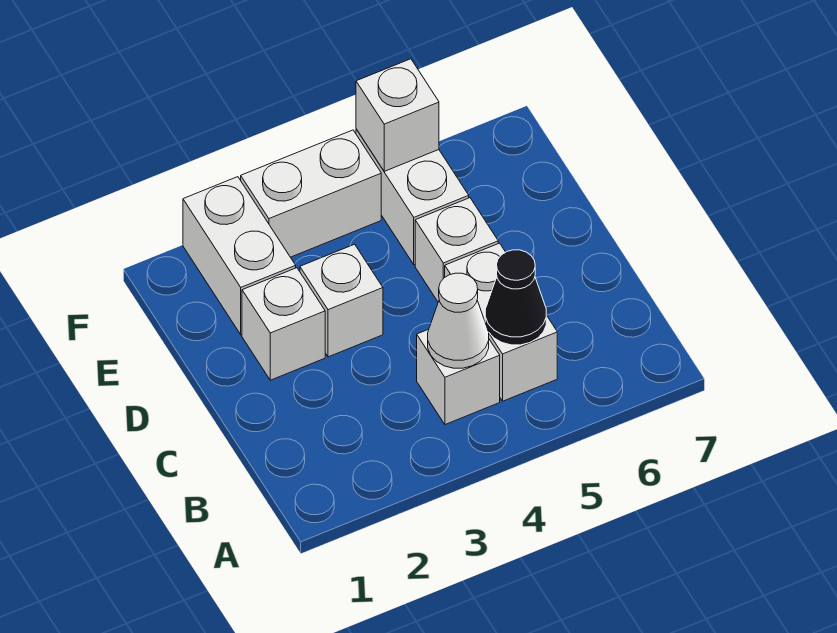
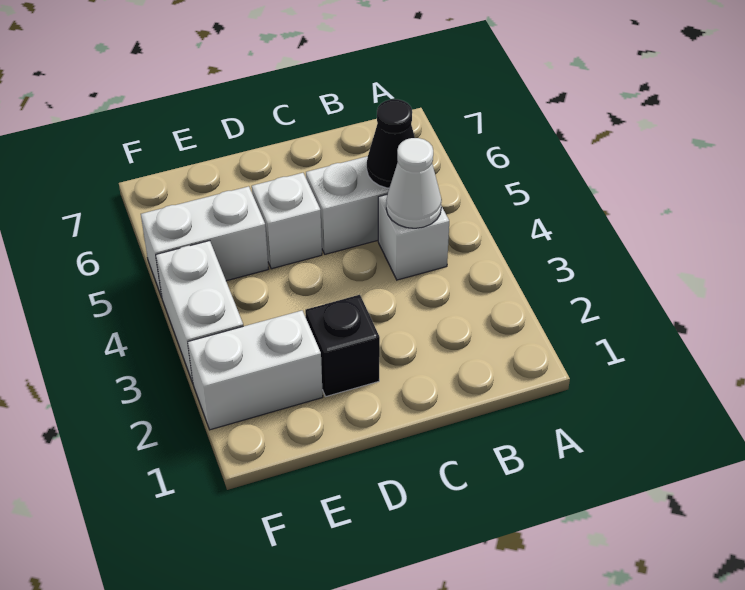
white brick D2 level 1 -> black brick D2 level 1
white brick D3 level 1 -> none
white brick F5 level 2 -> none

